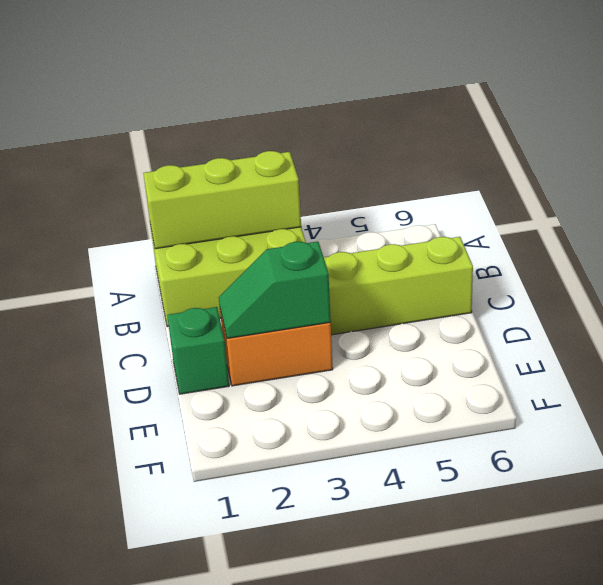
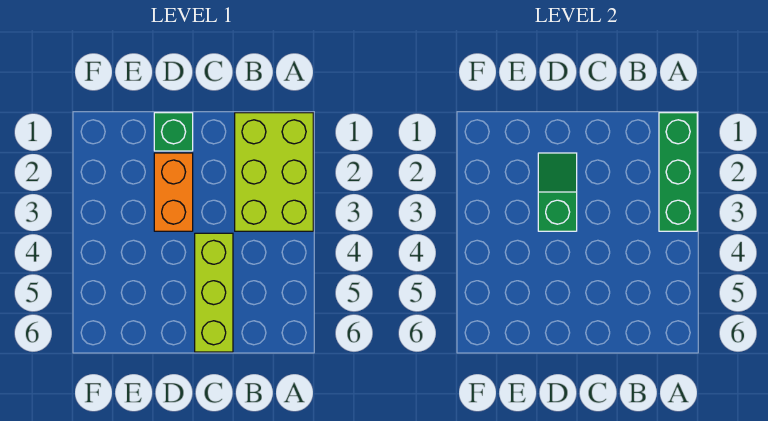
lime brick A1:A3 level 2 -> green brick A1:A3 level 2

